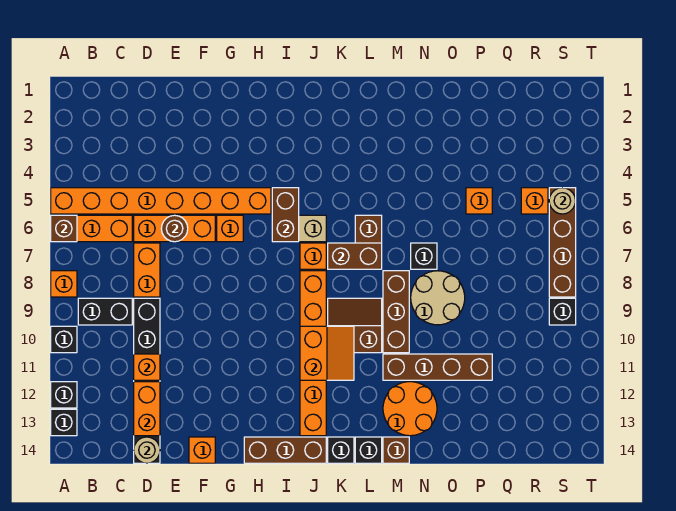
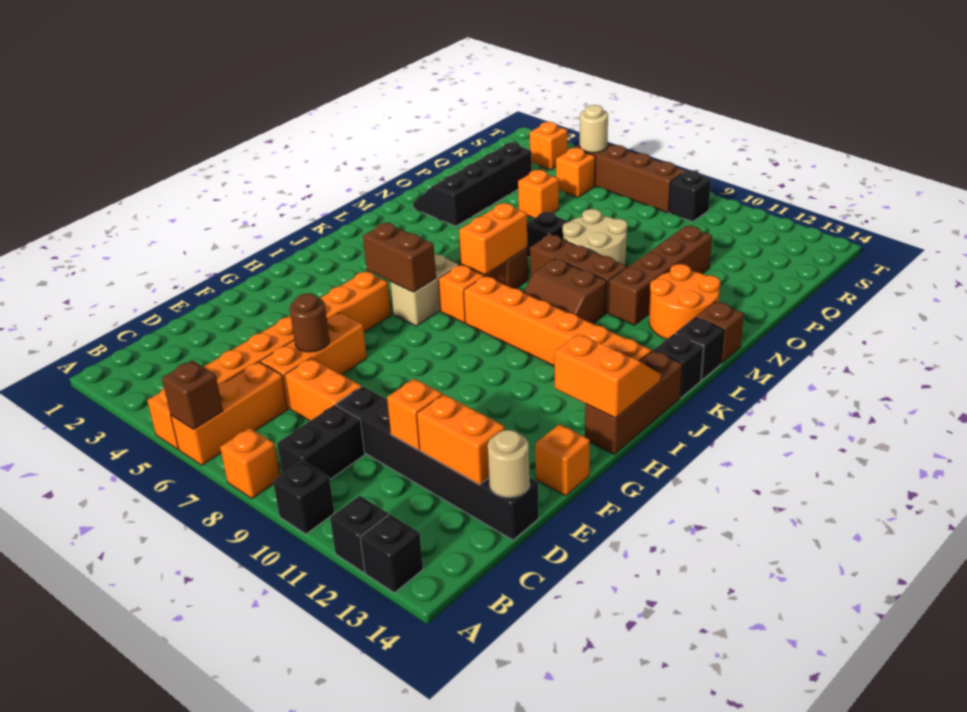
orange brick G6 level 1 -> orange brick S3 level 1
orange slope J10:K11 level 2 top J -> orange slope H13:I14 level 2 top H
brown brick K7:L7 level 2 -> orange brick K7:L7 level 2
brown slope K9:L10 level 1 top 10 -> brown slope K9:L10 level 1 top L
none -> black slope N2:Q3 level 1 top 3

